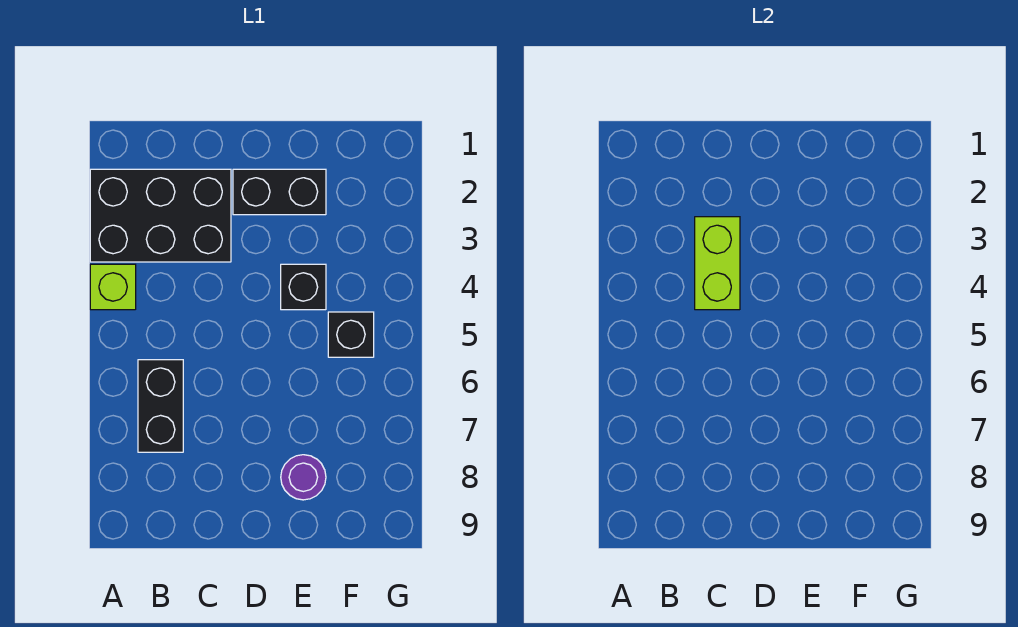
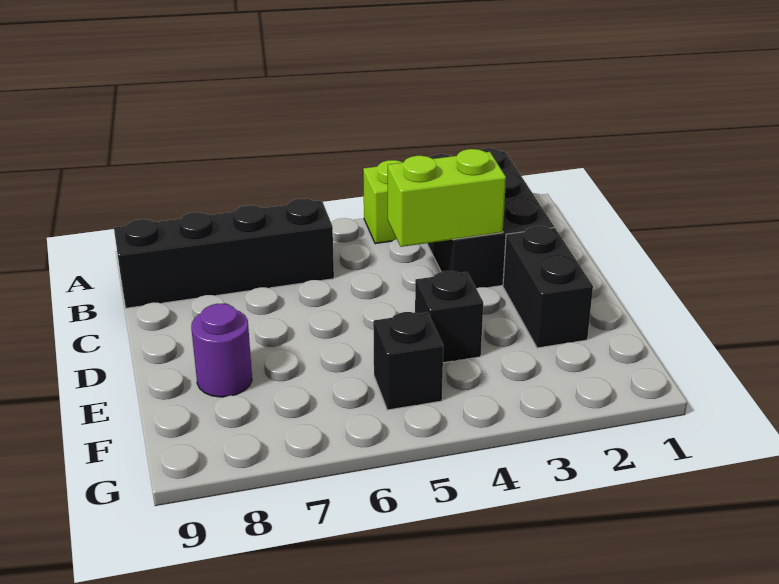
black brick B6:B7 level 1 -> black brick B6:B9 level 1

